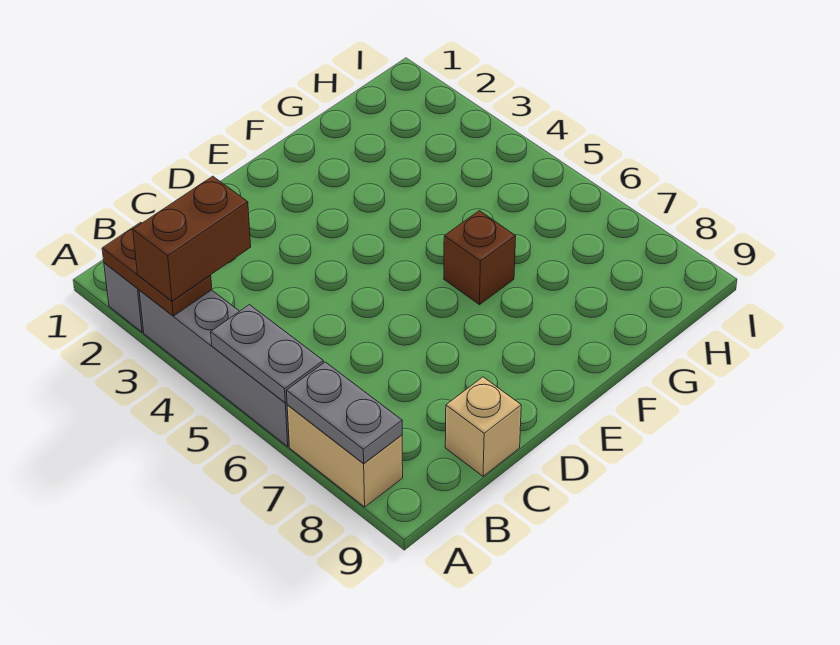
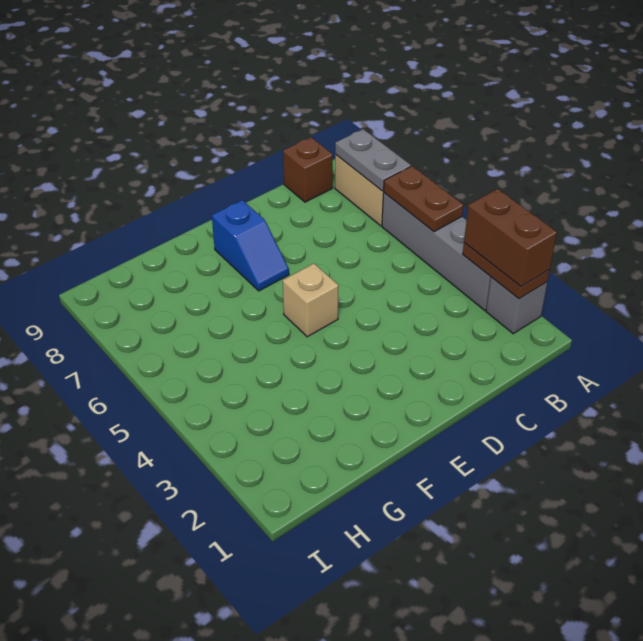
brown brick A3:B3 level 3 -> brown brick A2:A3 level 3
grey plate A5:A6 level 2 -> brown plate A5:A6 level 2
tan brick C9 level 1 -> tan brick E5 level 1
none -> blue slope E7:E8 level 1 top 8
brown brick F6 level 1 -> brown brick B9 level 1

